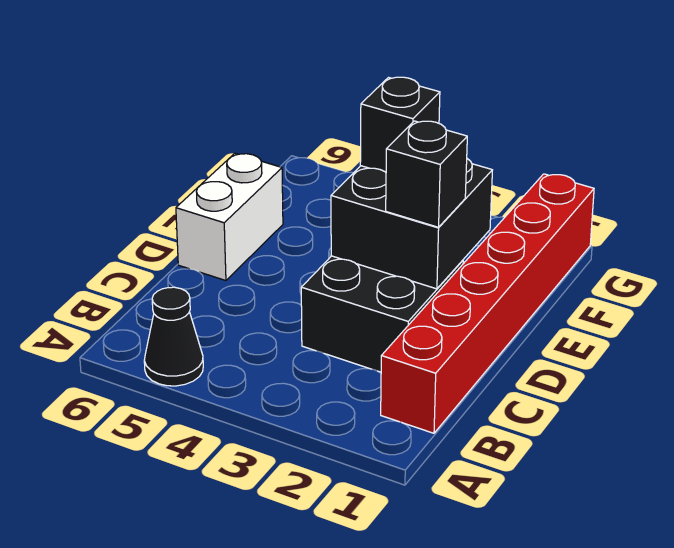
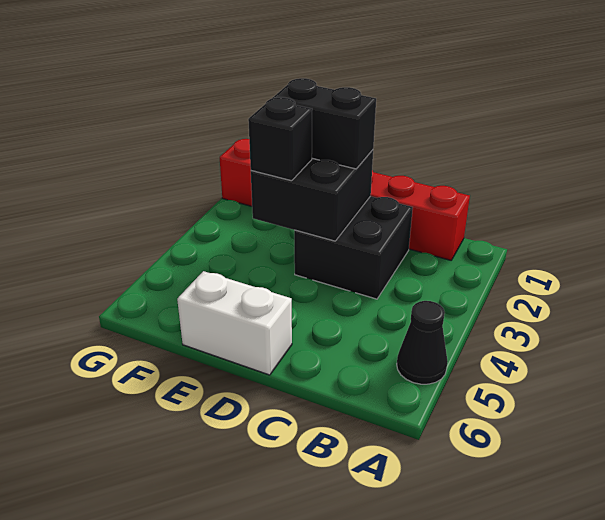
black brick D2 level 3 -> black brick D2:E2 level 3

